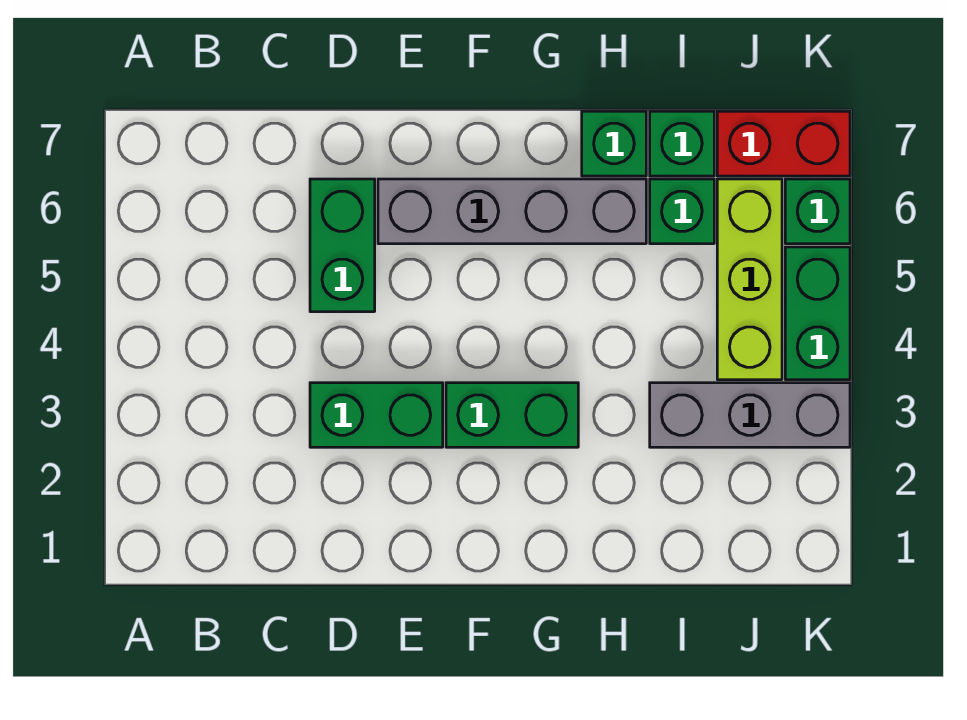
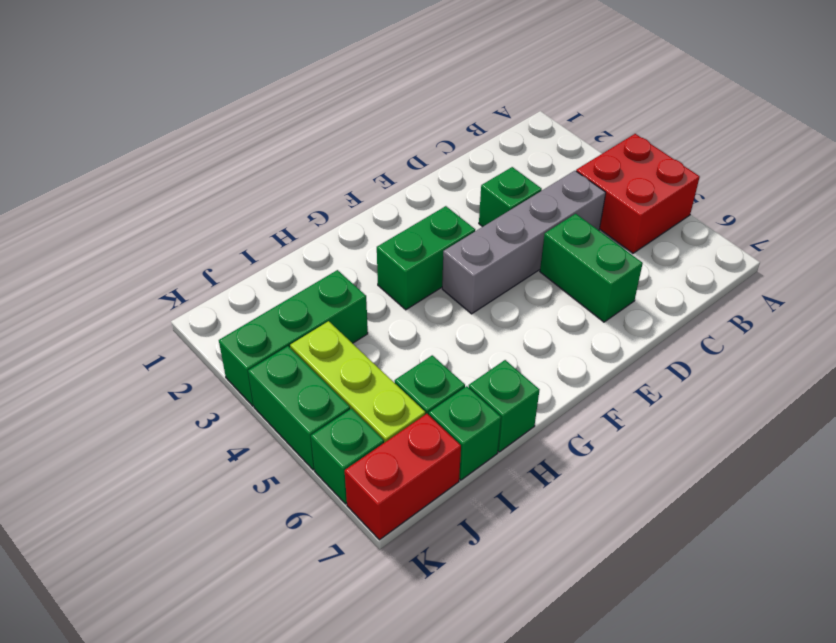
none -> red brick A4:B5 level 1
green brick D3:E3 level 1 -> green brick D3 level 1
grey brick E6:H6 level 1 -> grey brick C4:F4 level 1
grey brick I3:K3 level 1 -> green brick I3:K3 level 1

